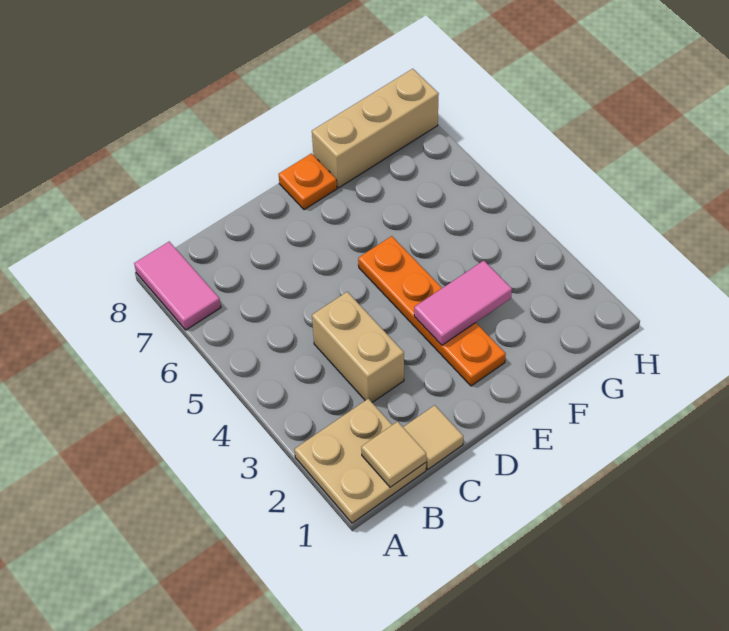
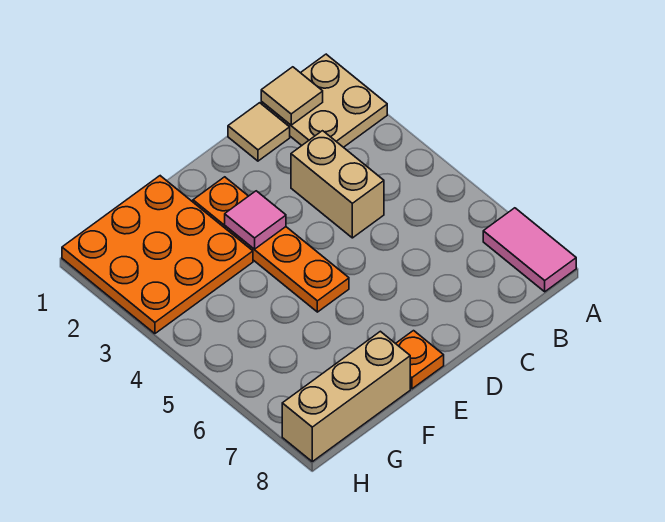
pink tile E3:F3 level 2 -> pink tile E3 level 2
none -> orange plate F1:H3 level 1

